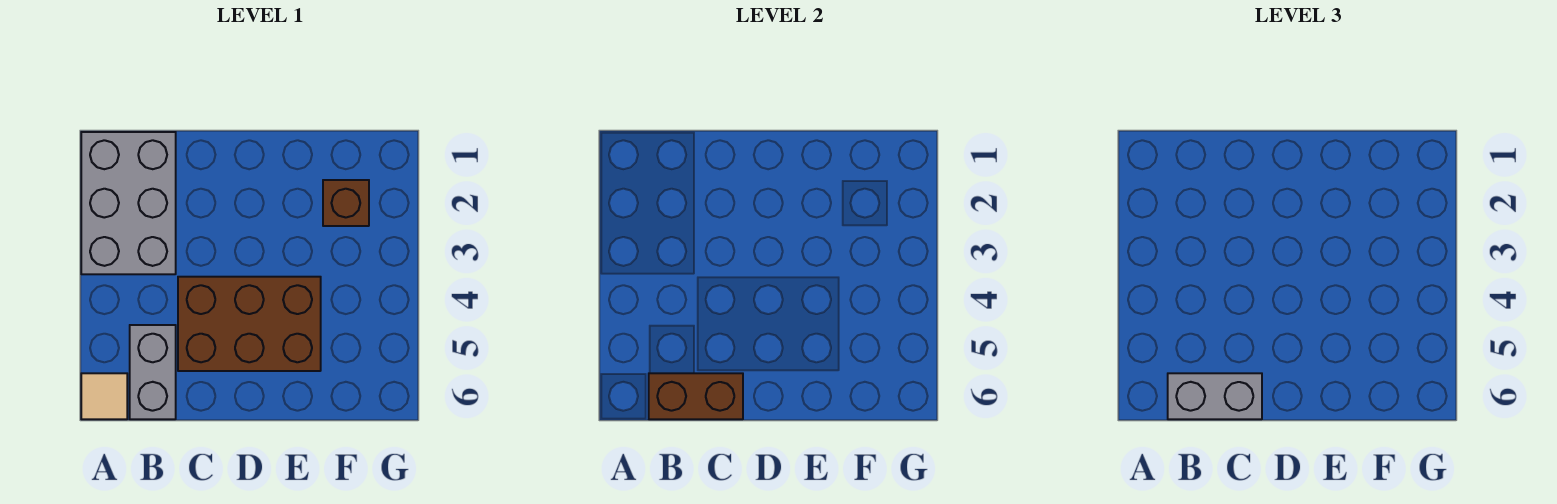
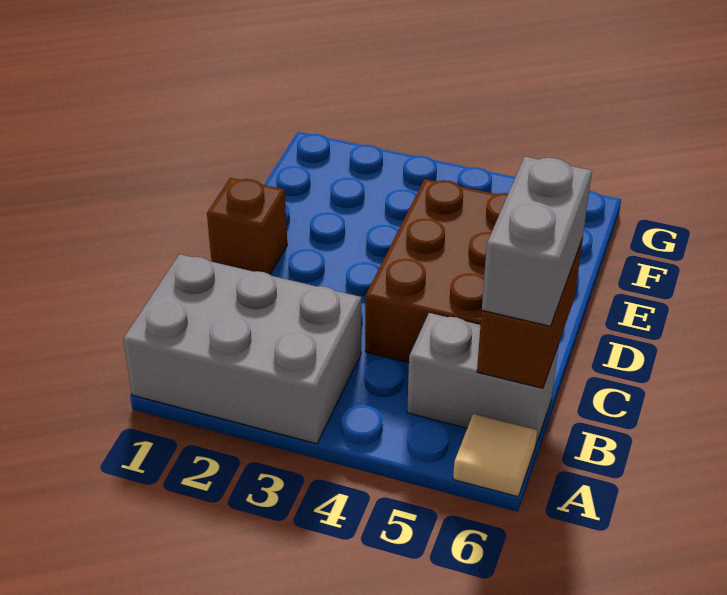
brown brick F2 level 1 -> brown brick D1 level 1

